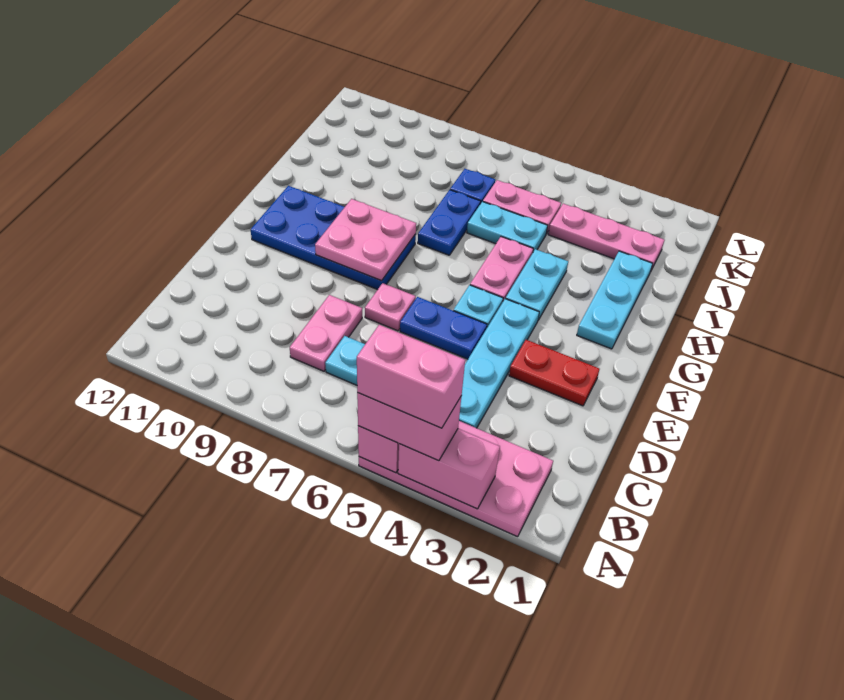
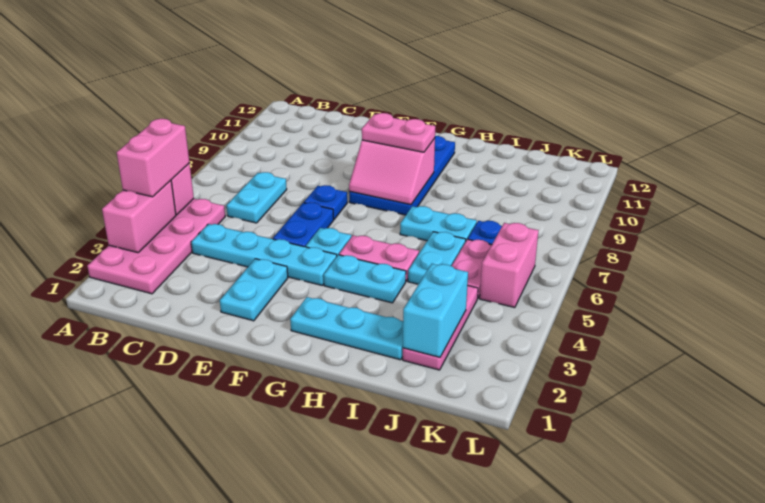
pink brick A4:A5 level 4 -> pink brick K5:K6 level 1
pink plate C8:D8 level 1 -> pink plate F9:G9 level 3
red plate E2:E3 level 1 -> cyan plate E2:E3 level 1
pink plate E7 level 1 -> blue plate E7 level 1
pink plate F8:G9 level 2 -> pink slope F8:G9 level 2 top 9
blue plate H7:I7 level 1 -> cyan plate H7:I7 level 1
none -> cyan brick J2:J3 level 2

